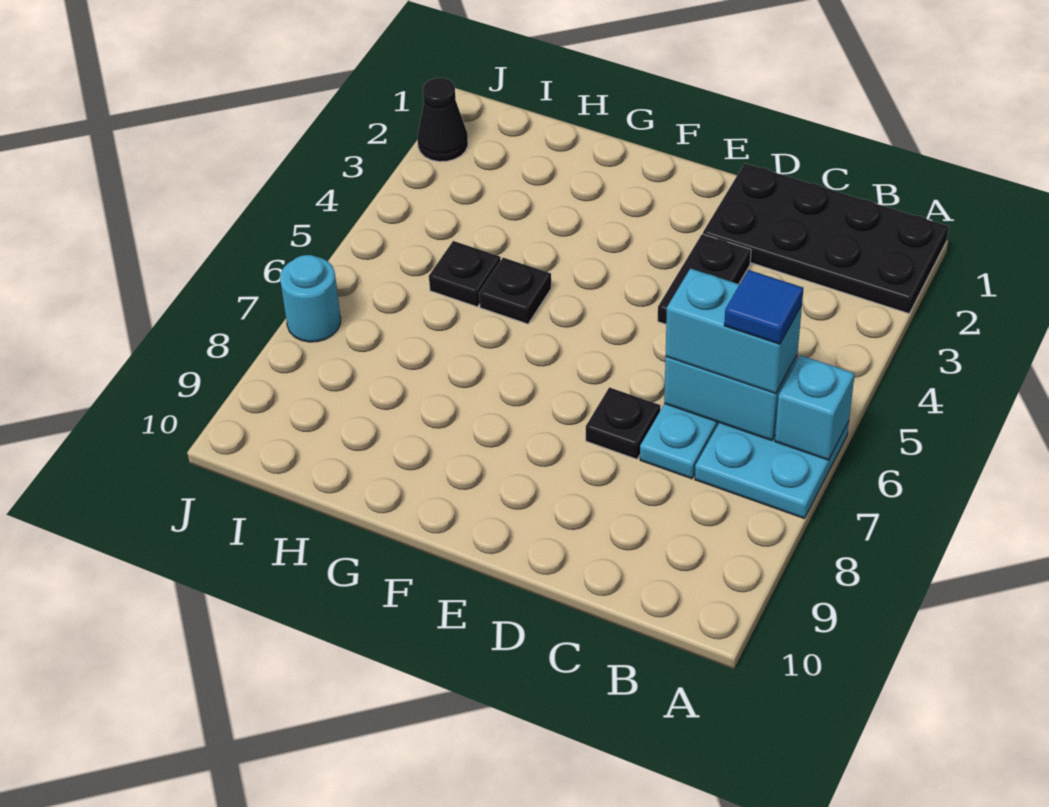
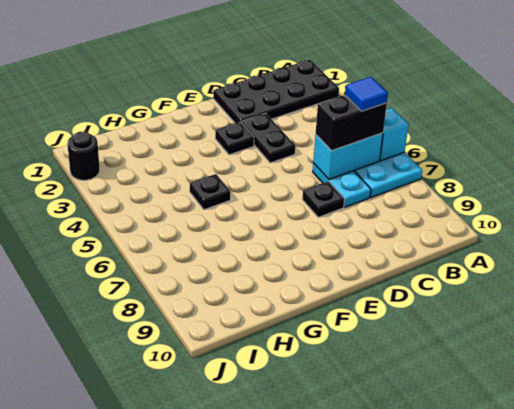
cyan brick B6:C6 level 3 -> black brick B6:C6 level 3
black plate H5 level 1 -> black plate E3 level 1
black cone J2 level 1 -> black round brick J2 level 1
cyan round brick J7 level 1 -> none

